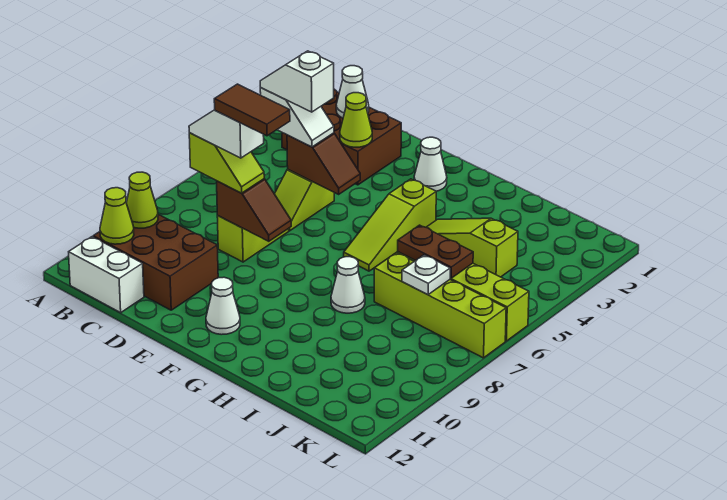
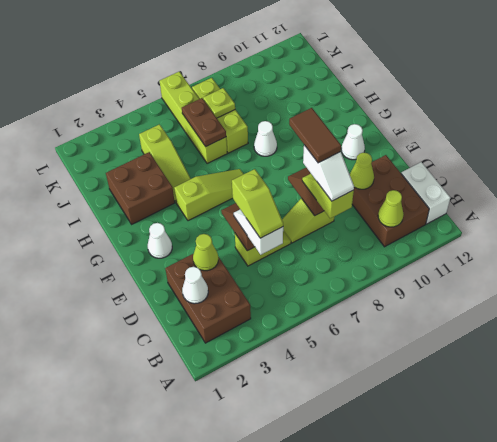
lime cone B11 level 2 -> lime cone D10 level 2
white slope C5:D5 level 4 top D -> lime slope C5:D5 level 4 top D
none -> brown brick H2:I3 level 1
lime brick I7:L7 level 1 -> lime brick I7:K7 level 1
white plate J7 level 2 -> lime plate J7 level 2

